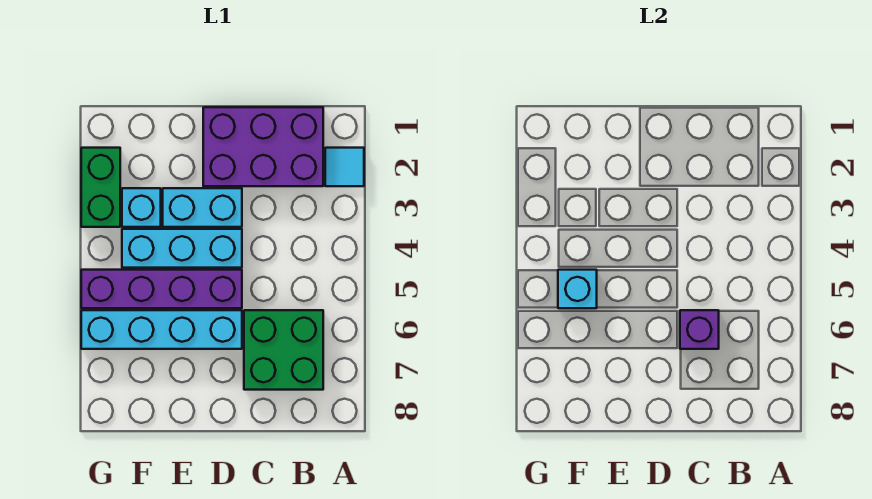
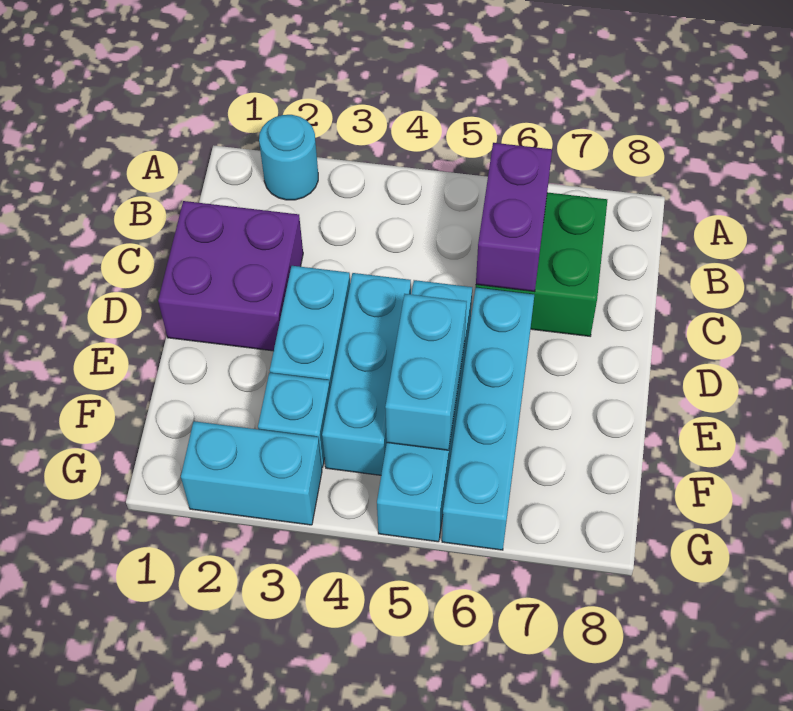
cyan tile A2 level 1 -> cyan round brick A2 level 1
purple brick B1:D2 level 1 -> purple brick C1:D2 level 1
purple brick C6 level 2 -> purple brick B6:C6 level 2
purple brick D5:G5 level 1 -> cyan brick D5:G5 level 1
cyan brick F5 level 2 -> cyan brick E5:F5 level 2
green brick G2:G3 level 1 -> cyan brick G2:G3 level 1

